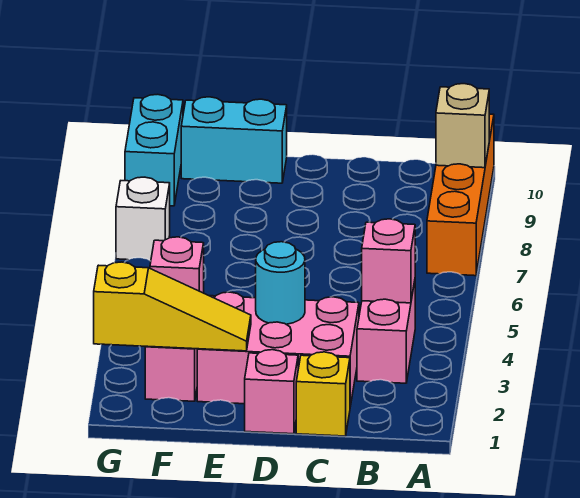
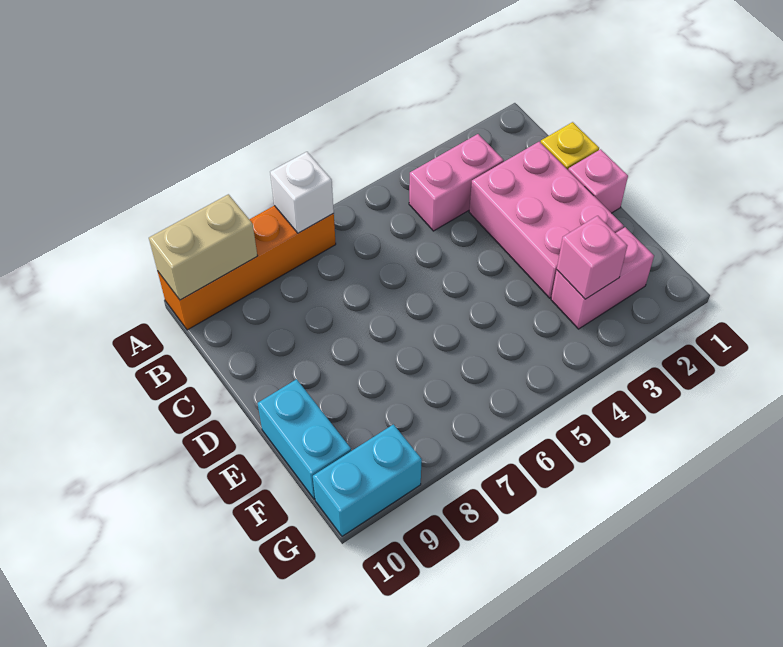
tan brick A9 level 2 -> tan brick A9:A10 level 2
pink brick B4 level 2 -> none
cyan round brick D3 level 2 -> none
yellow slope E2:G2 level 2 top G -> none
white brick G7 level 1 -> white brick A7 level 2

